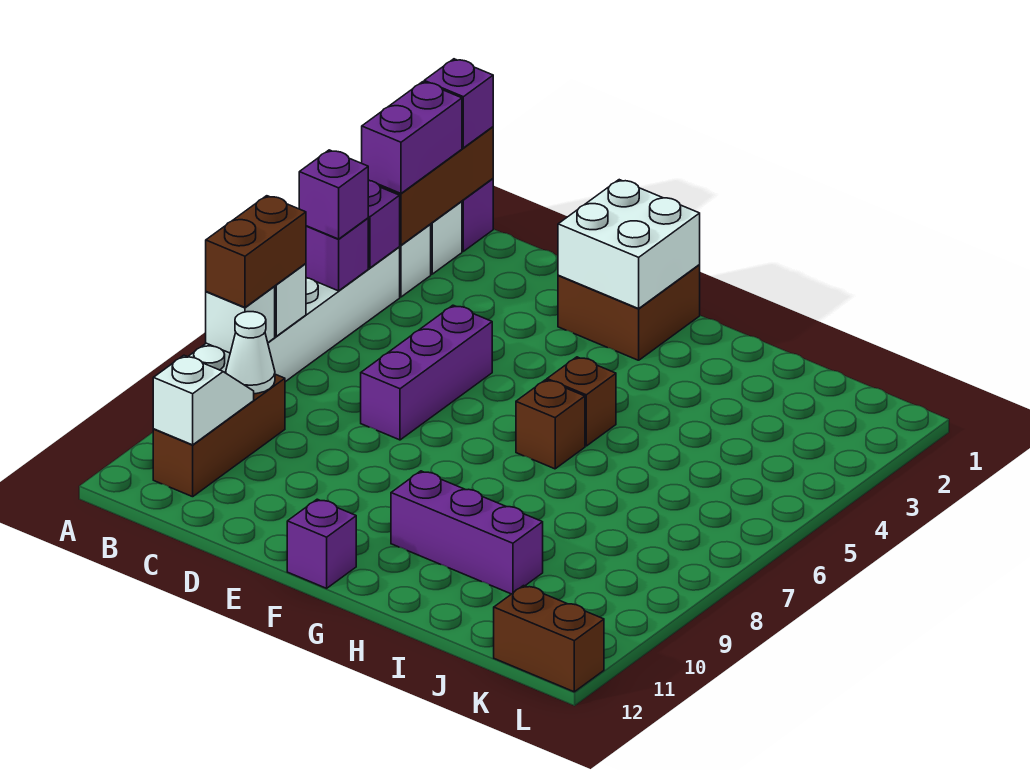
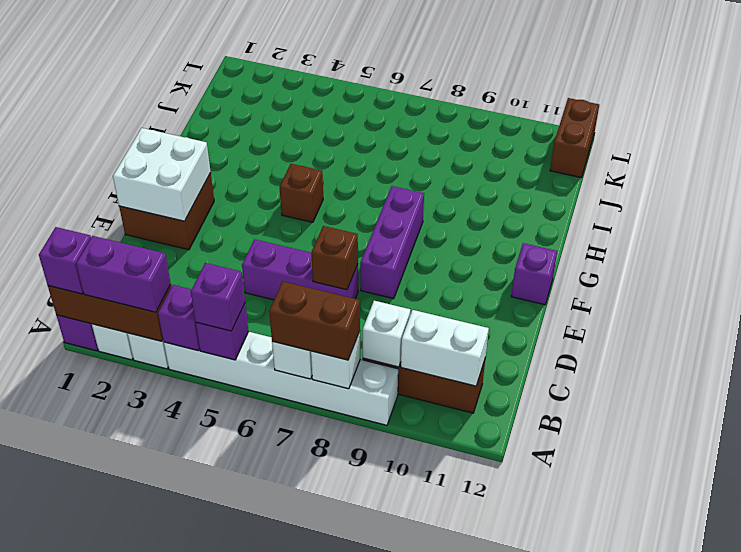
white cone B9 level 2 -> white brick B9 level 2
white slope B10:B11 level 2 top 11 -> white brick B10:B11 level 2
brown brick G6 level 1 -> brown brick D7 level 2
purple brick G10:I10 level 1 -> purple brick E8:G8 level 1

